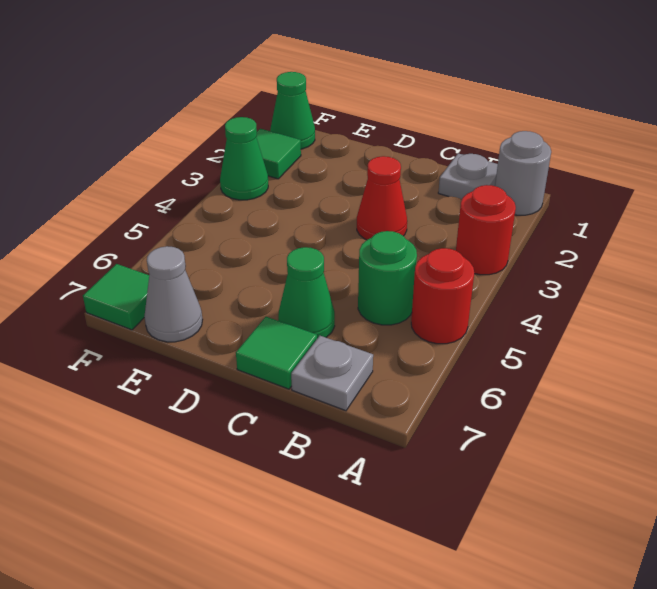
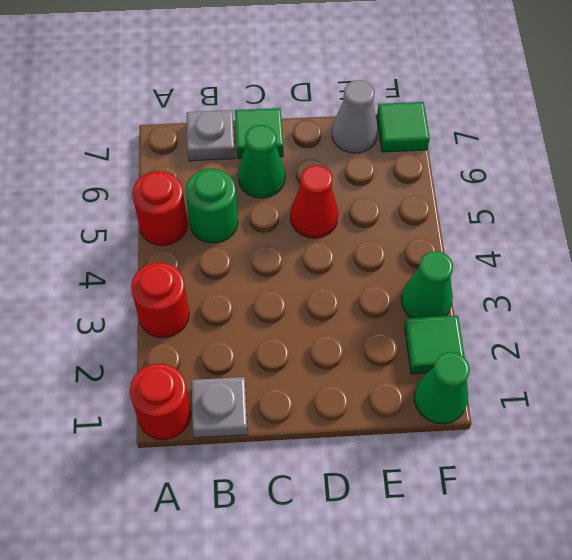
grey round brick A1 level 1 -> red round brick A1 level 1
red cone C3 level 1 -> red cone D5 level 1

